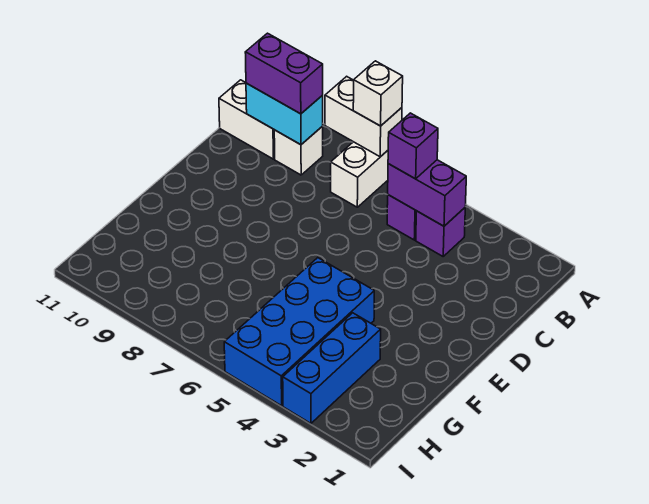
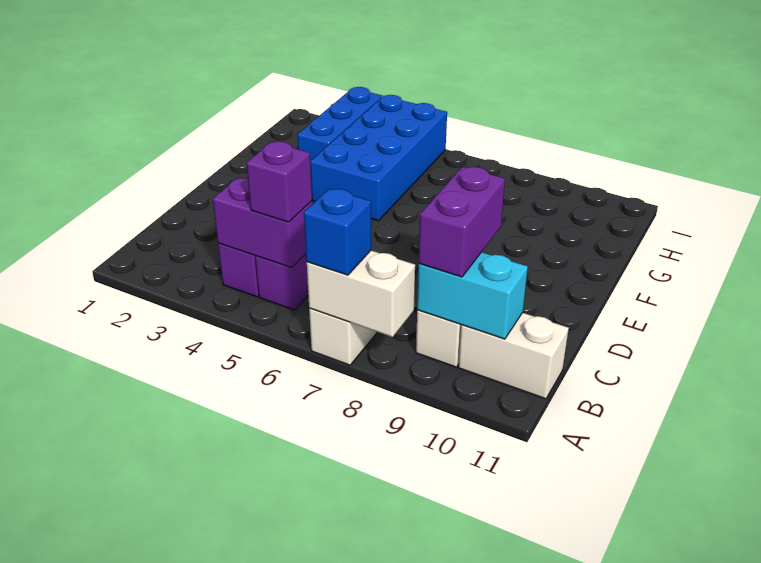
white brick A7 level 3 -> blue brick A7 level 3
purple brick B9:B10 level 3 -> purple brick B9:C9 level 3

